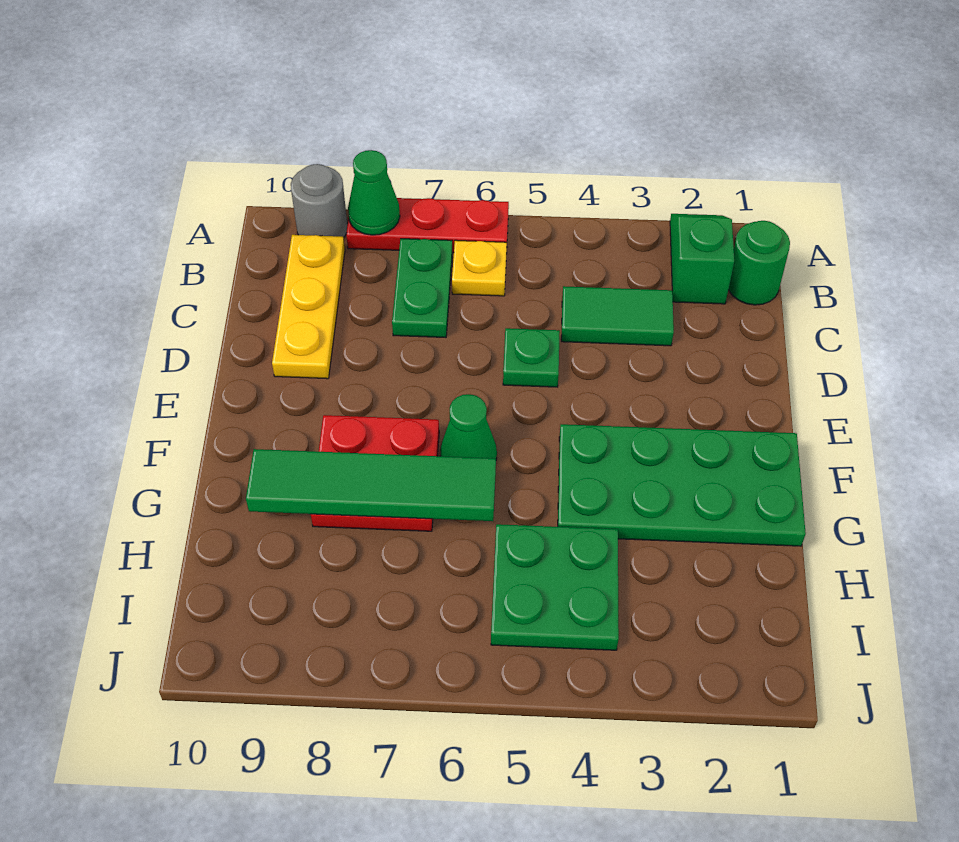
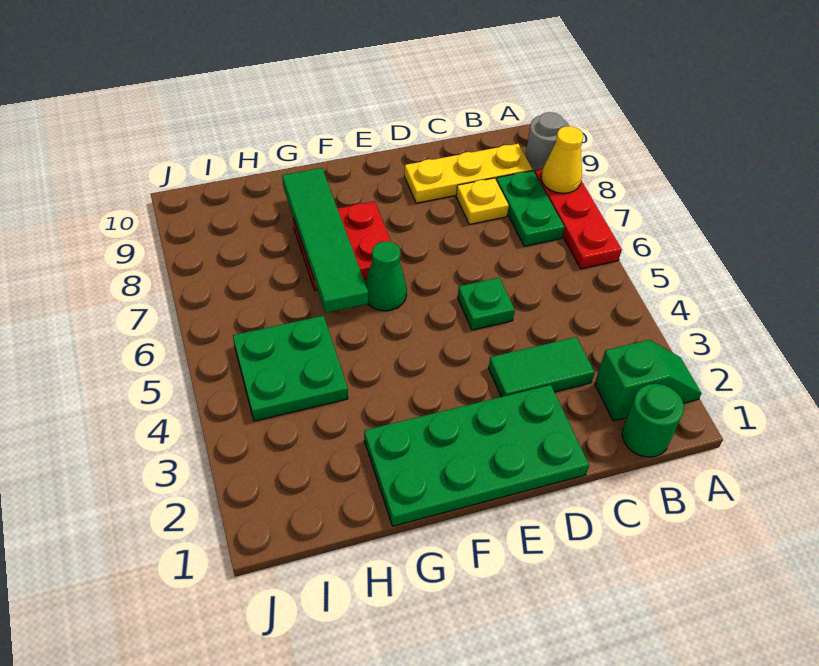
green cone A8 level 2 -> yellow cone A8 level 2
yellow plate B6 level 1 -> yellow plate C8 level 1
green plate B7:C7 level 1 -> green plate B7:B8 level 1
green tile C3:C4 level 1 -> green tile C3:D3 level 1
green plate F1:G4 level 1 -> green plate D1:G2 level 1

